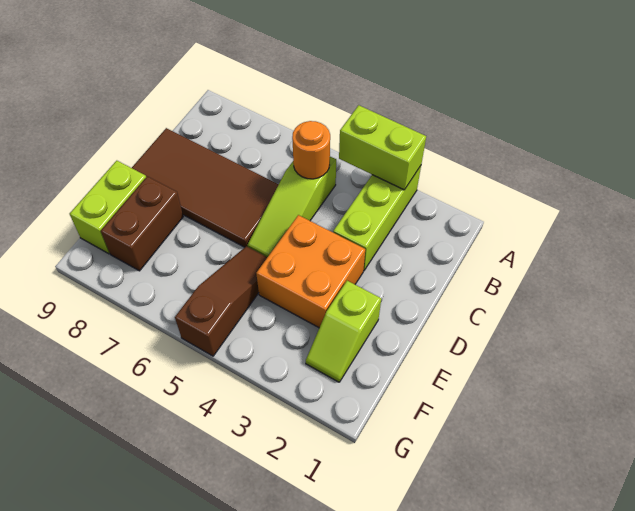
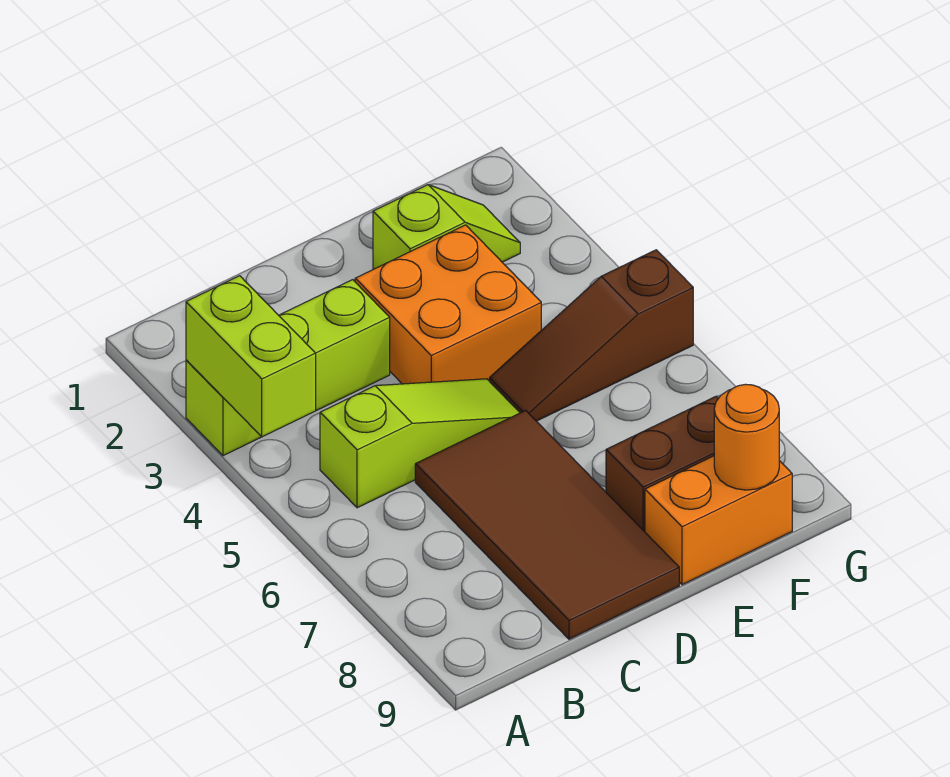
orange round brick B5 level 2 -> orange round brick F9 level 2
lime brick E9:F9 level 1 -> orange brick E9:F9 level 1

